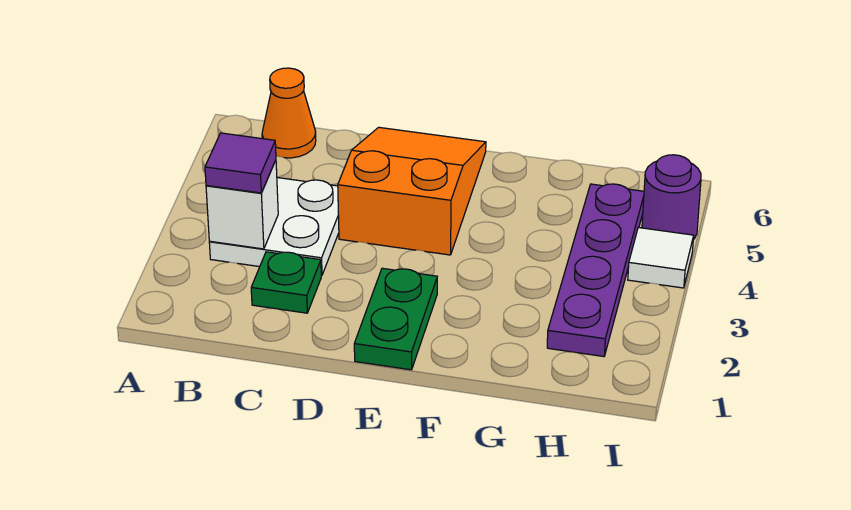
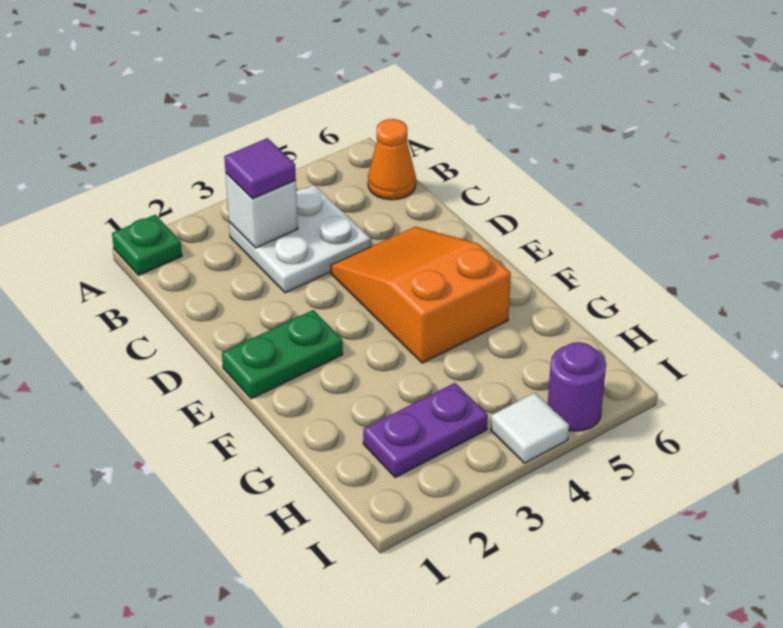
green plate C2 level 1 -> green plate A1 level 1
orange slope D4:E6 level 1 top 4 -> orange slope D4:F5 level 1 top F
purple plate H2:H5 level 1 -> purple plate H2:H3 level 1

